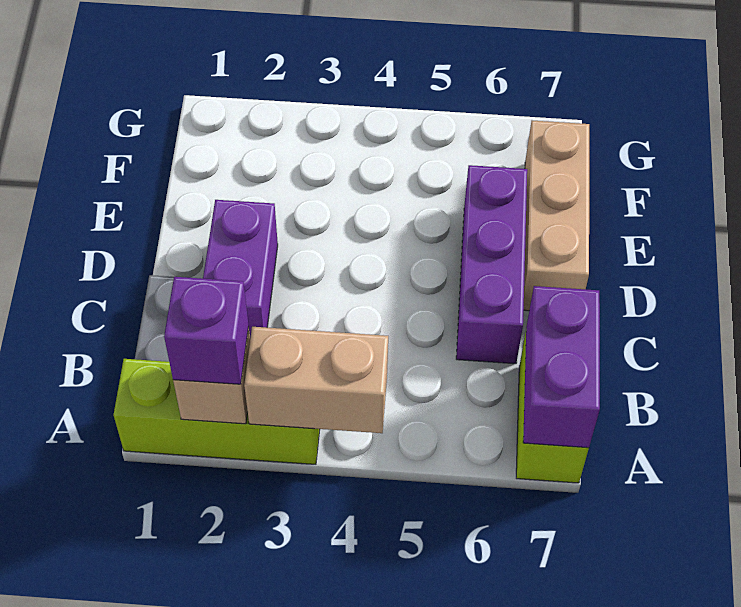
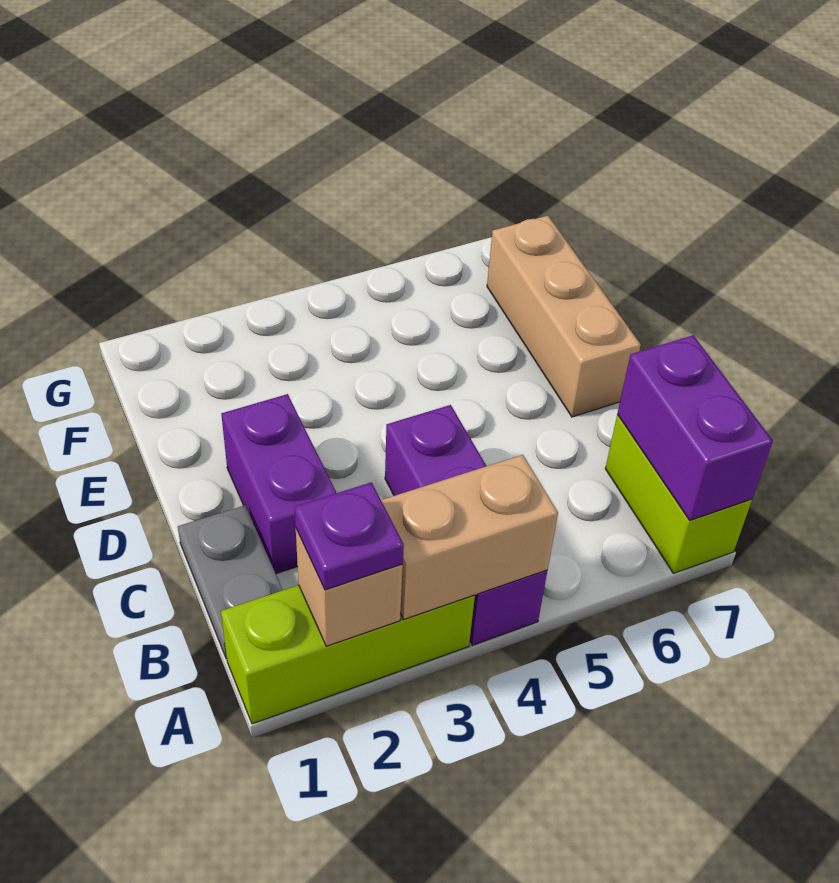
purple brick A2 level 3 -> purple plate A2 level 3
purple brick C6:E6 level 1 -> purple brick A4:C4 level 1

